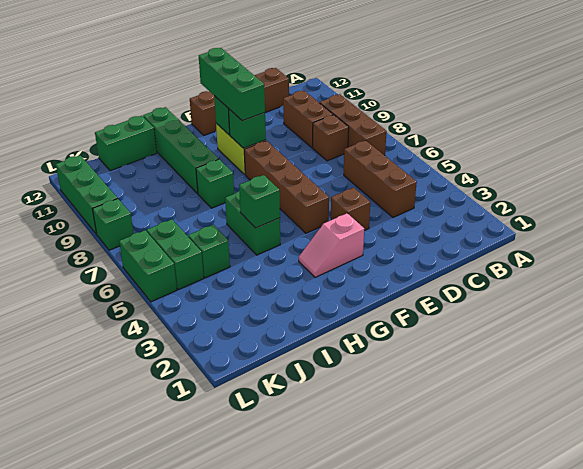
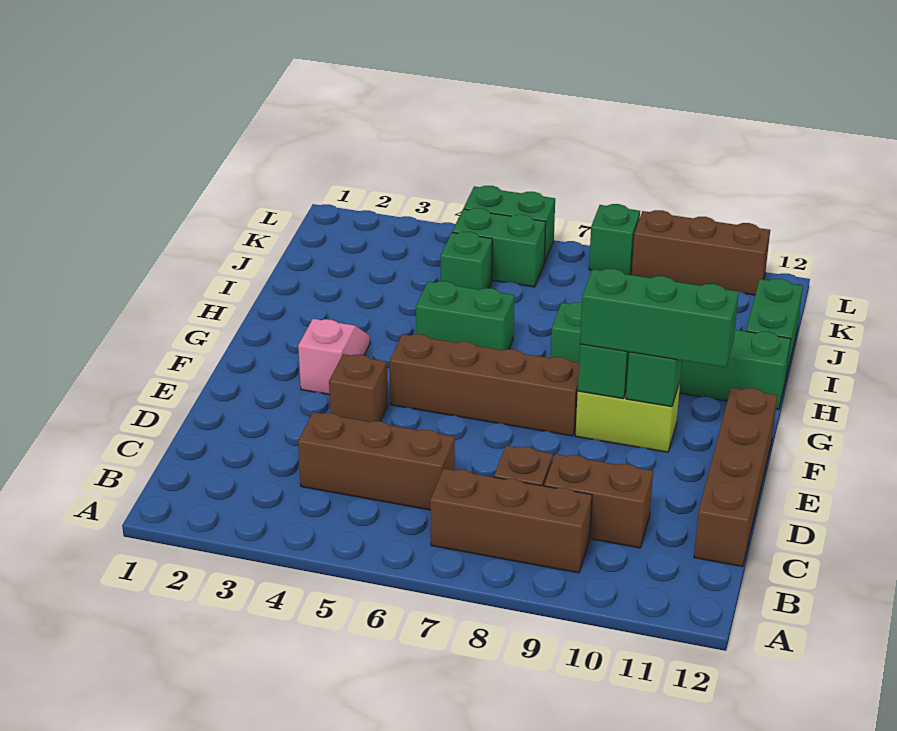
green brick H5 level 2 -> none
green brick L9:L11 level 1 -> brown brick L9:L11 level 1

